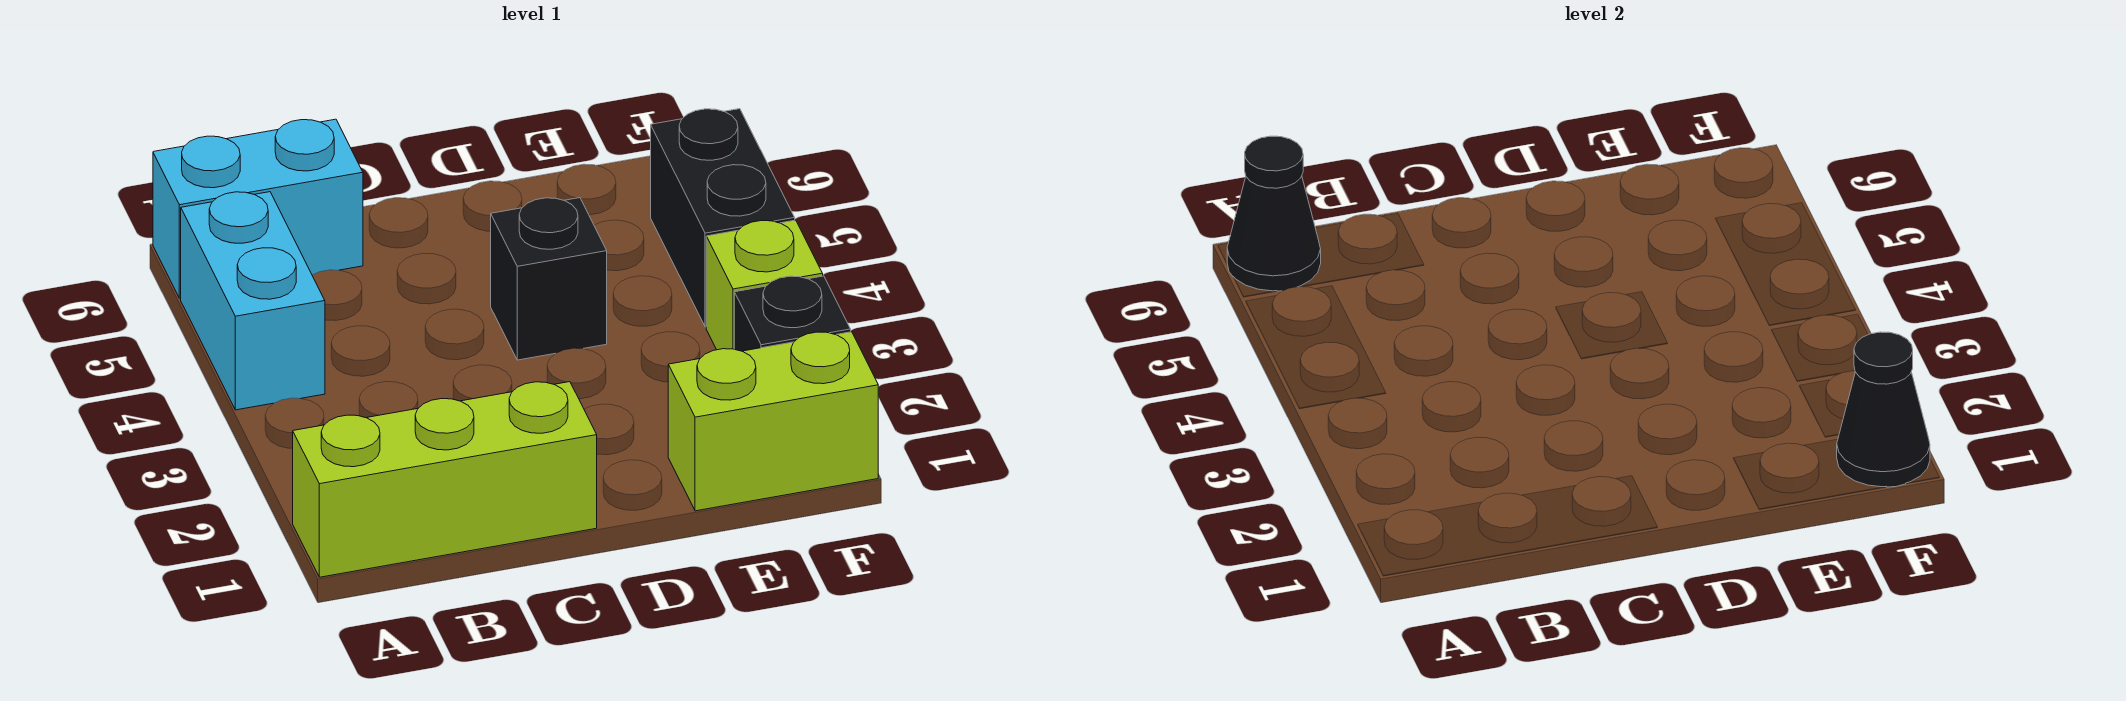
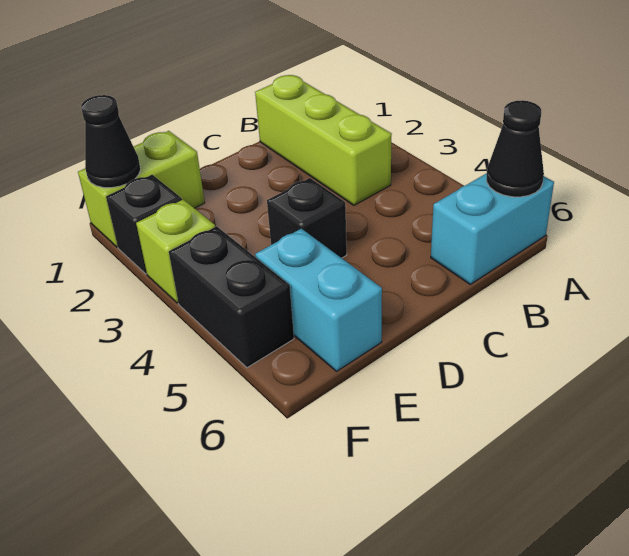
lime brick A1:C1 level 1 -> lime brick B1:B3 level 1
cyan brick A4:A5 level 1 -> cyan brick E5:E6 level 1

